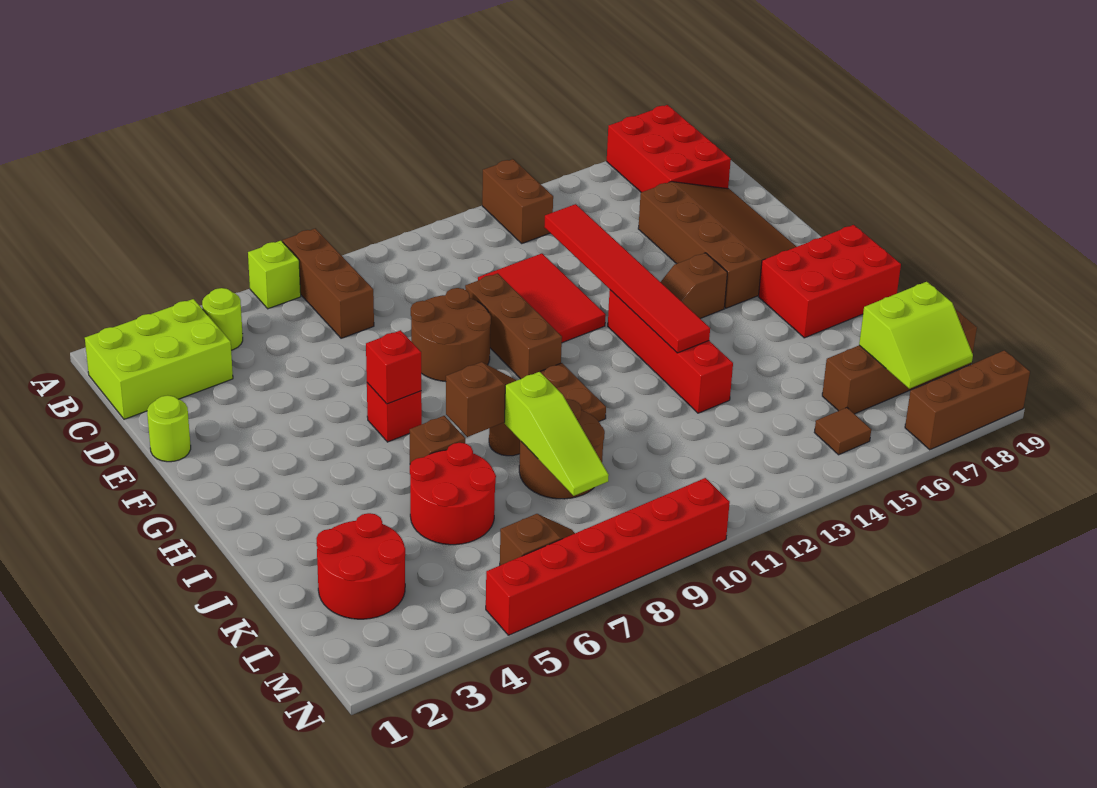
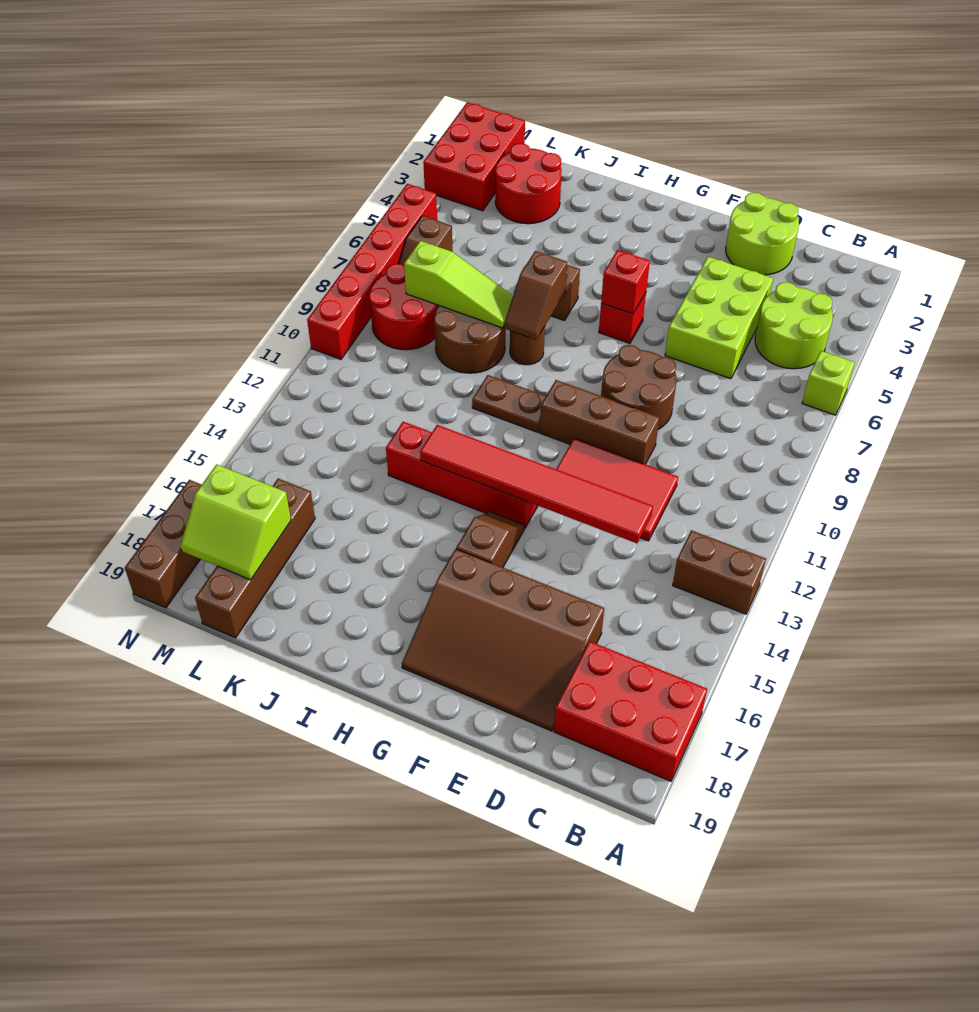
brown brick A7:C7 level 1 -> none
lime brick B1:C3 level 1 -> lime brick D4:E6 level 1
lime round brick B4 level 1 -> lime round brick B4:C5 level 1
lime round brick E1 level 1 -> lime round brick D1:E2 level 1
red brick H17:I19 level 1 -> red brick M1:N3 level 1
red round brick J5:K6 level 1 -> red round brick L8:M9 level 1
lime slope J8:L8 level 2 top J -> lime slope J8:L8 level 2 top L
lime slope L17:M18 level 2 top L -> lime slope L17:M18 level 2 top 17
brown tile M15 level 1 -> none

